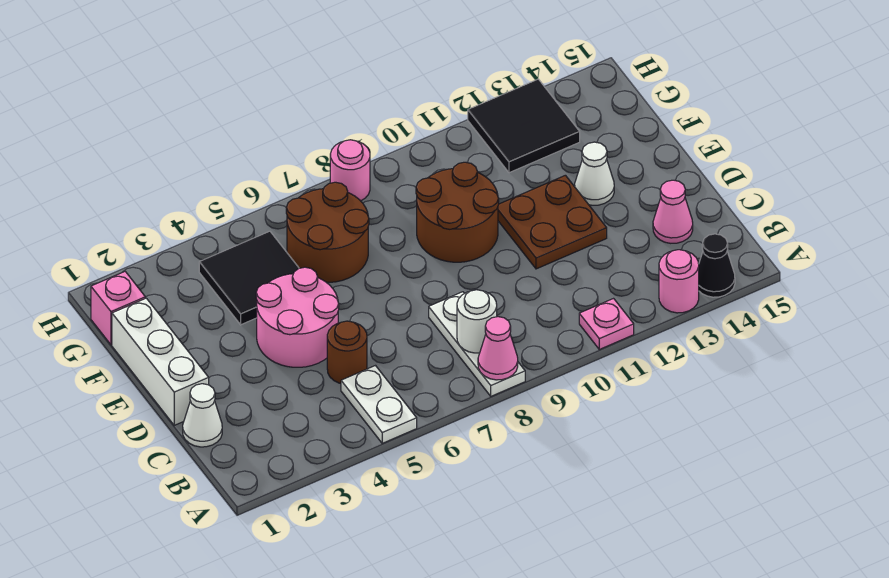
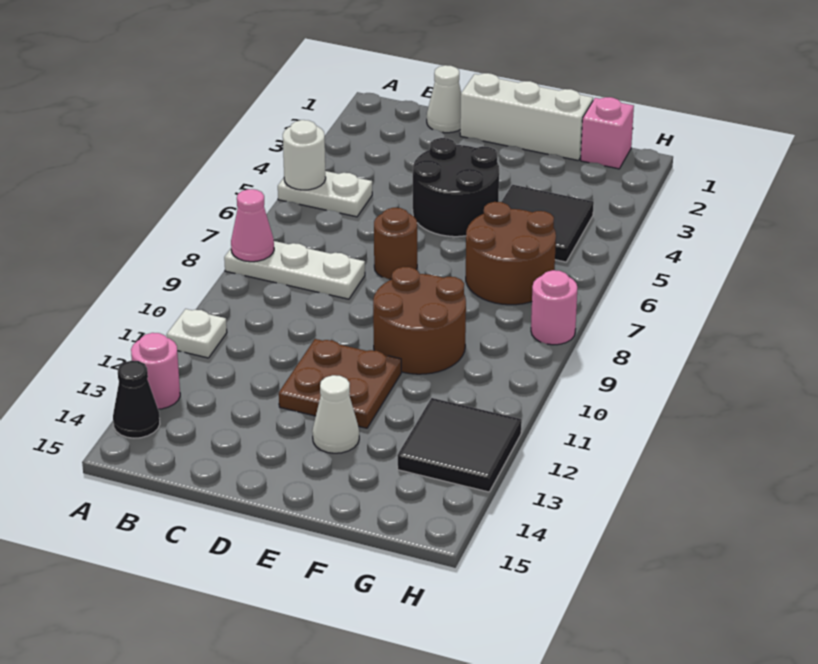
pink plate A11 level 1 -> white plate A11 level 1
white round brick B8 level 2 -> white round brick A5 level 2
brown round brick C5 level 1 -> brown round brick D7 level 1
pink cone C14 level 1 -> none
pink round brick D4:E5 level 1 -> black round brick D4:E5 level 1

